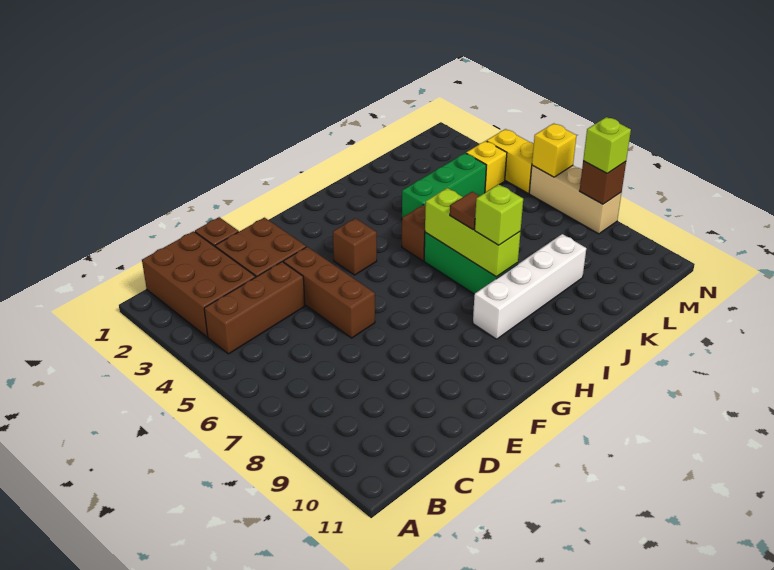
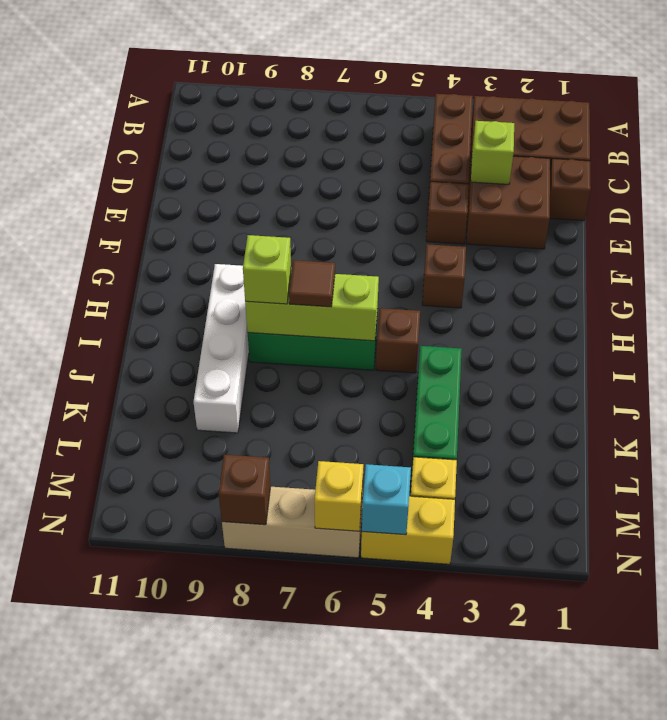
brown brick E4:E6 level 1 -> brown brick E4 level 1
none -> cyan brick N5 level 2
lime brick N8 level 3 -> lime brick D3 level 2

